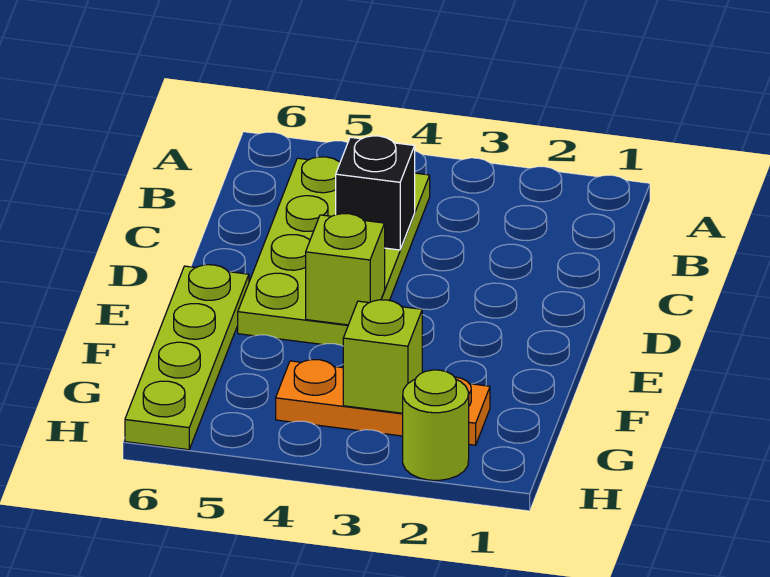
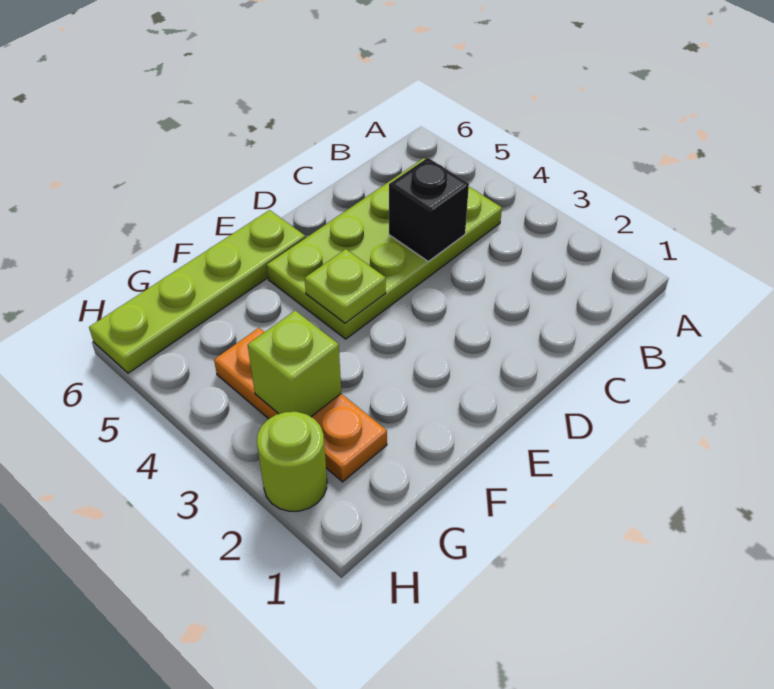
lime brick E4 level 2 -> lime plate E4 level 2

